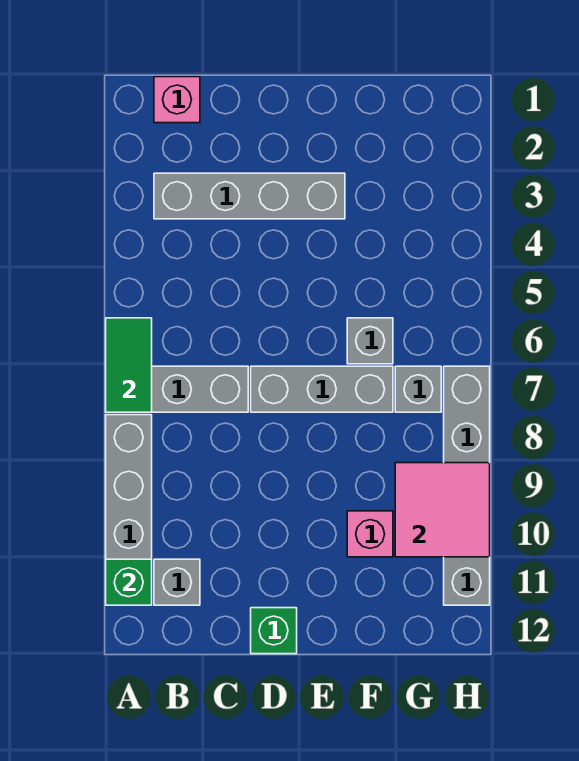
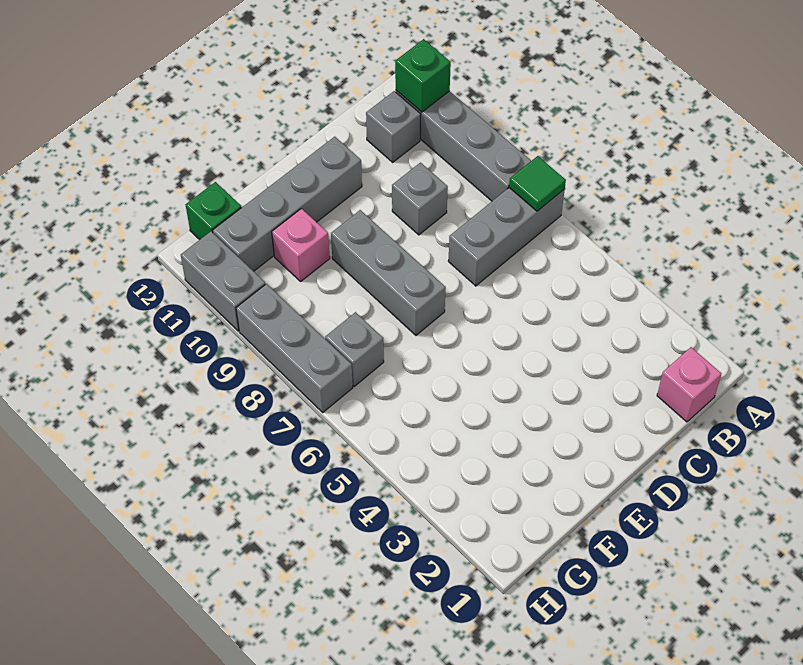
green tile A6:A7 level 2 -> green tile A7 level 2
grey brick B3:E3 level 1 -> grey brick D11:G11 level 1
grey brick D7:F7 level 1 -> grey brick E7:E9 level 1
green brick D12 level 1 -> green brick G12 level 1
grey brick F6 level 1 -> grey brick C9 level 1
pink tile G9:H10 level 2 -> none

